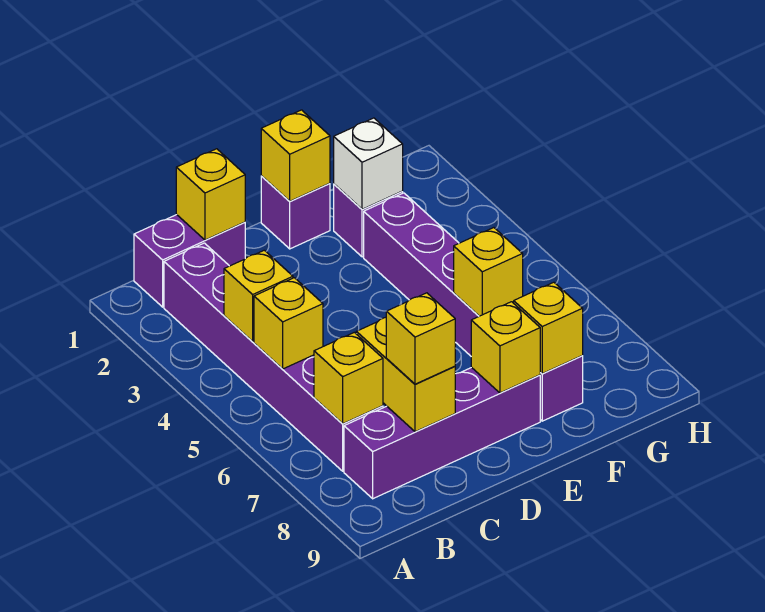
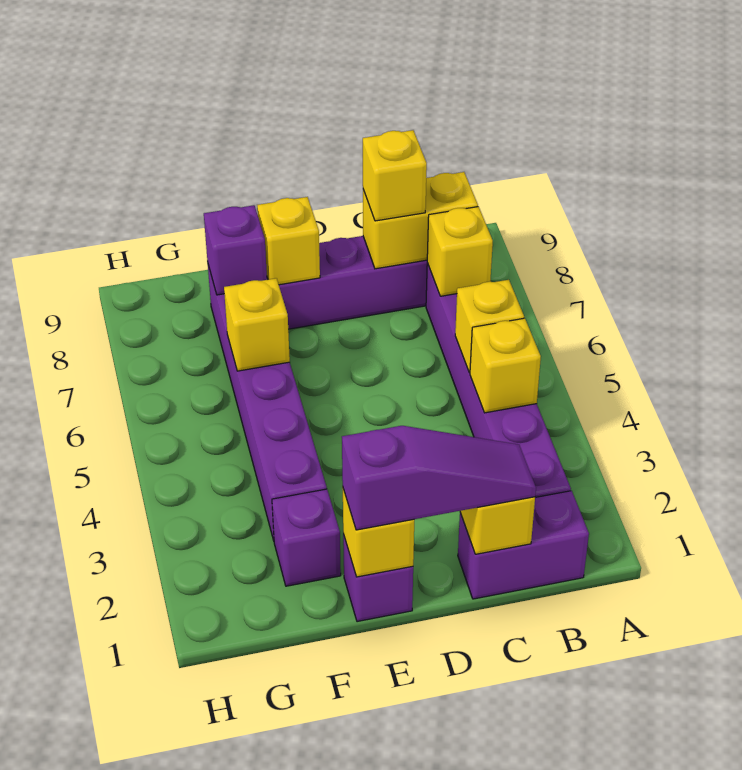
none -> purple slope C1:E1 level 3 top E
yellow brick C7:C8 level 2 -> yellow brick B8:C8 level 2
white brick F2 level 2 -> none
yellow brick F8 level 2 -> purple brick F8 level 2

